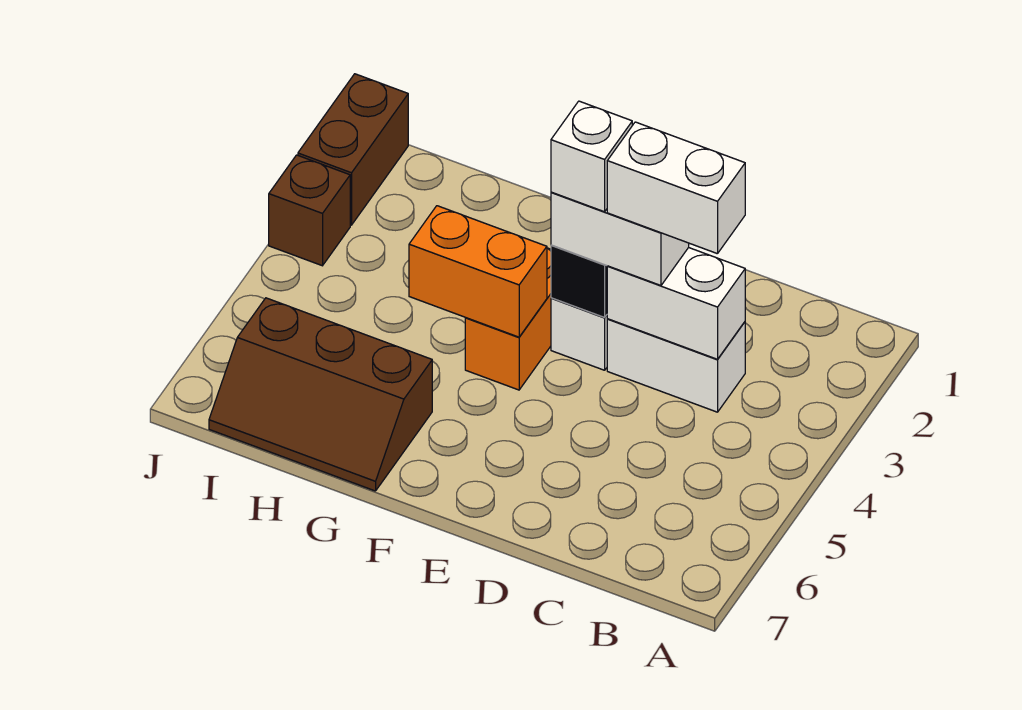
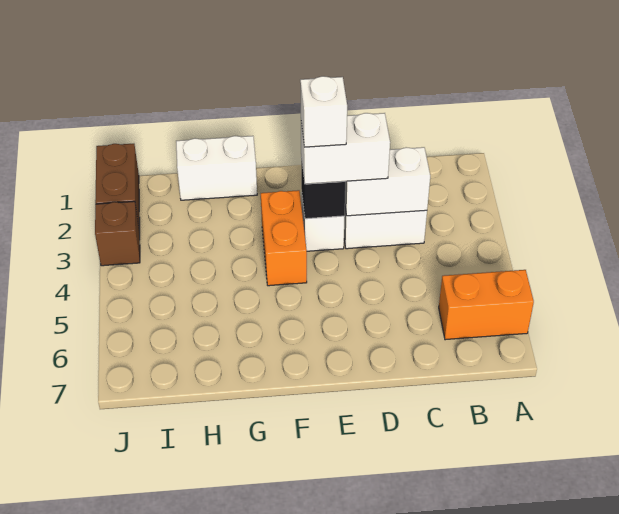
white brick C3:D3 level 4 -> white brick G1:H1 level 1
orange brick F4:G4 level 2 -> orange brick A6:B6 level 1
brown slope G6:I7 level 1 top 6 -> none

